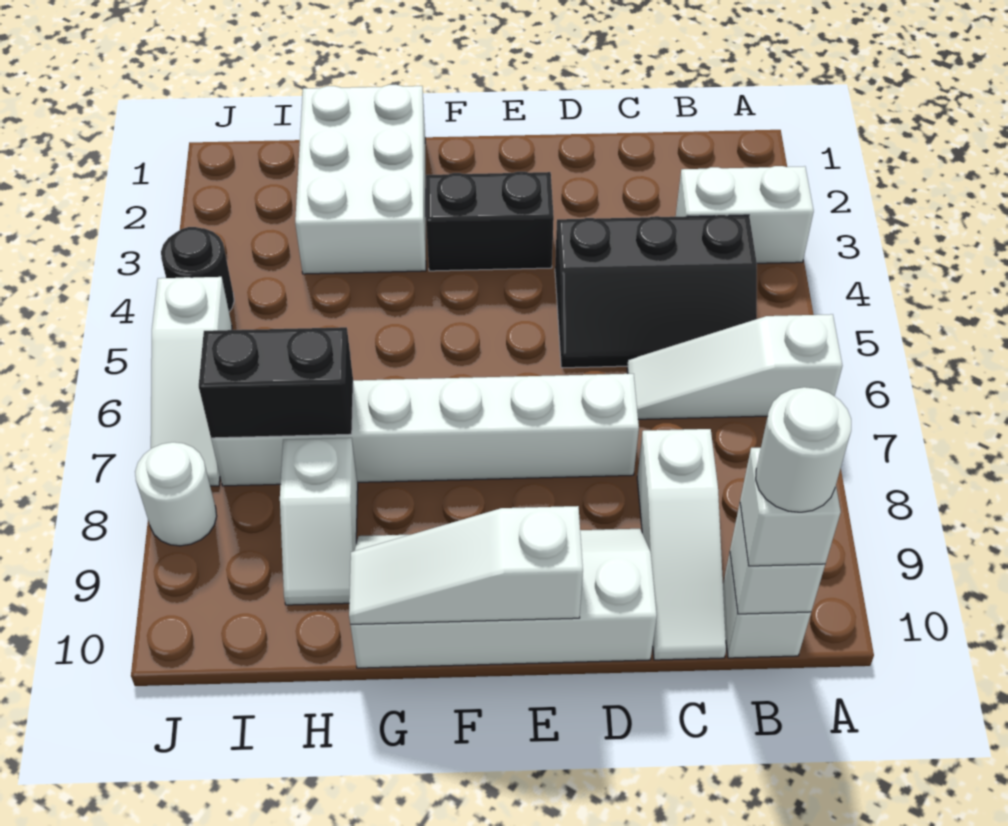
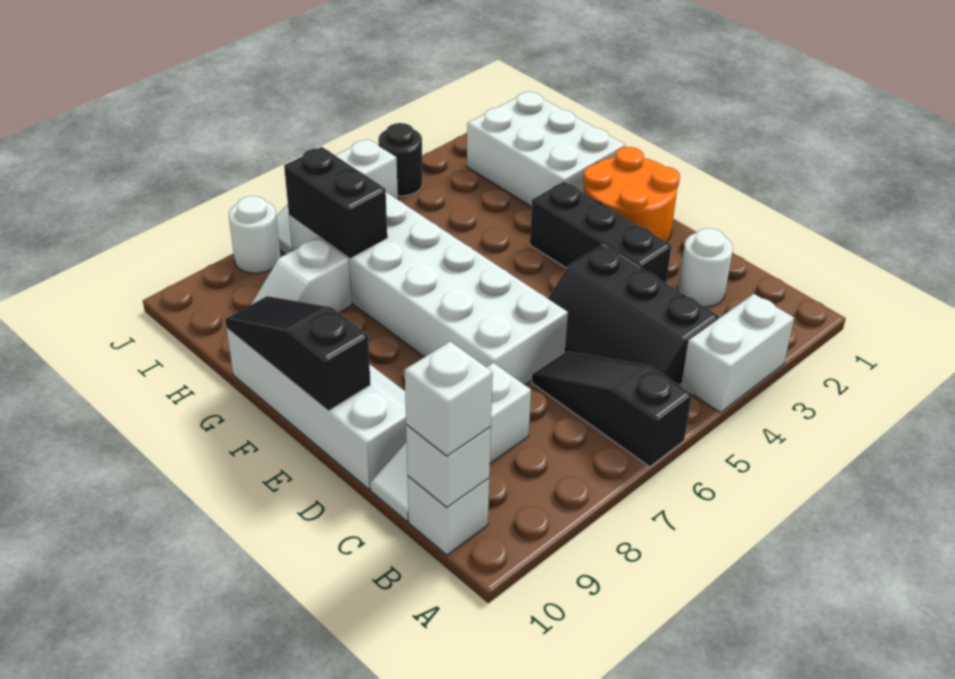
white brick A3:B3 level 1 -> white brick A3:A4 level 1
white slope A6:C6 level 1 top A -> black slope A6:C6 level 1 top A
white round brick B10 level 4 -> white round brick C2 level 1
white brick D7:I7 level 1 -> white brick D6:I7 level 1
none -> orange round brick E1:F2 level 1
black brick E3:F3 level 1 -> black brick D3:F3 level 1
white slope E10:G10 level 2 top E -> black slope E10:G10 level 2 top E
white brick G1:H3 level 1 -> white brick G1:I2 level 1

